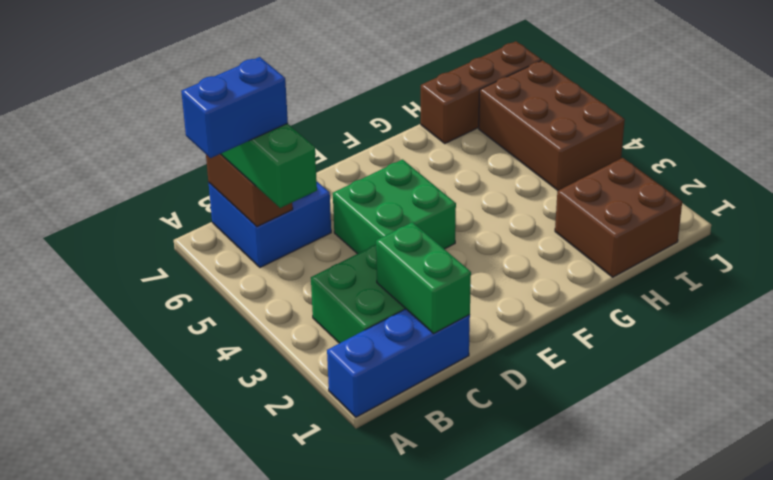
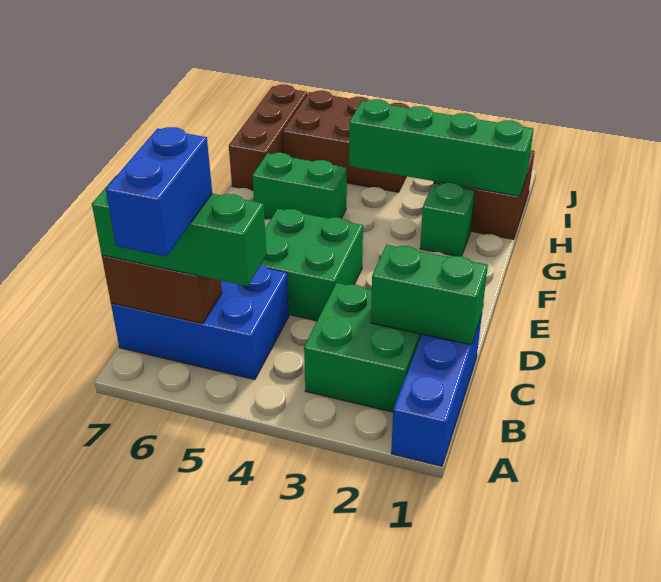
blue brick B6:C7 level 1 -> blue brick B5:C7 level 1
none -> green brick G2 level 1
none -> green brick G5:G6 level 1
none -> green brick H1:H4 level 2

